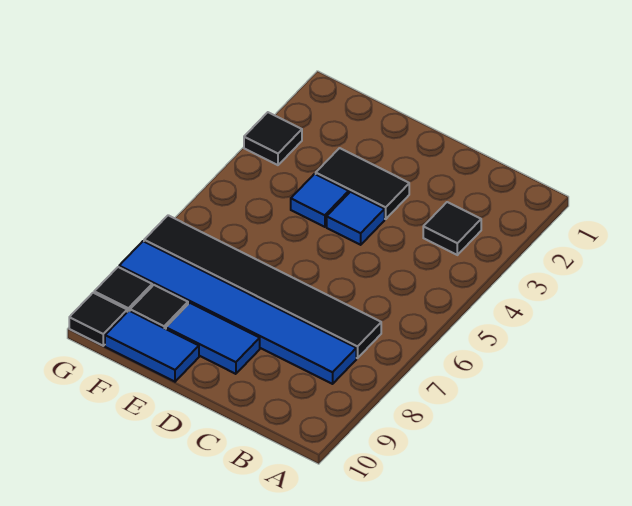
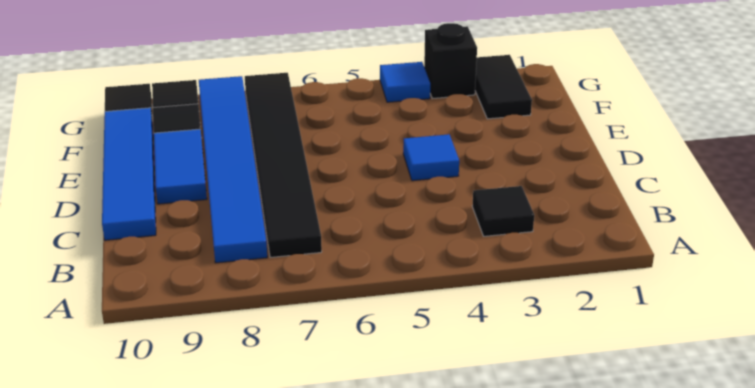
black tile D3:E3 level 1 -> black tile F2:G2 level 1
blue tile E4 level 1 -> blue tile G4 level 1
blue tile E10:F10 level 1 -> blue tile C10:F10 level 1
black tile G3 level 1 -> black brick G3 level 1

